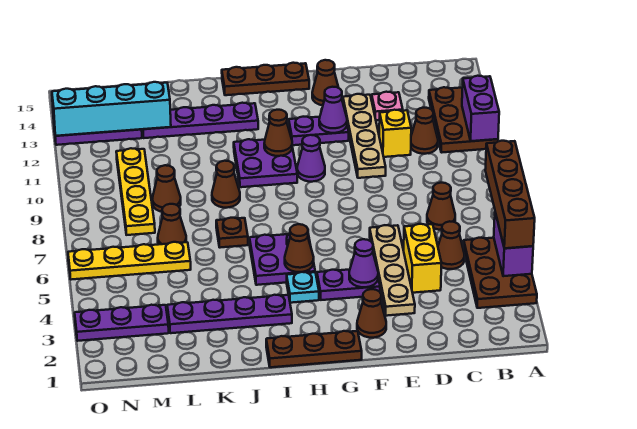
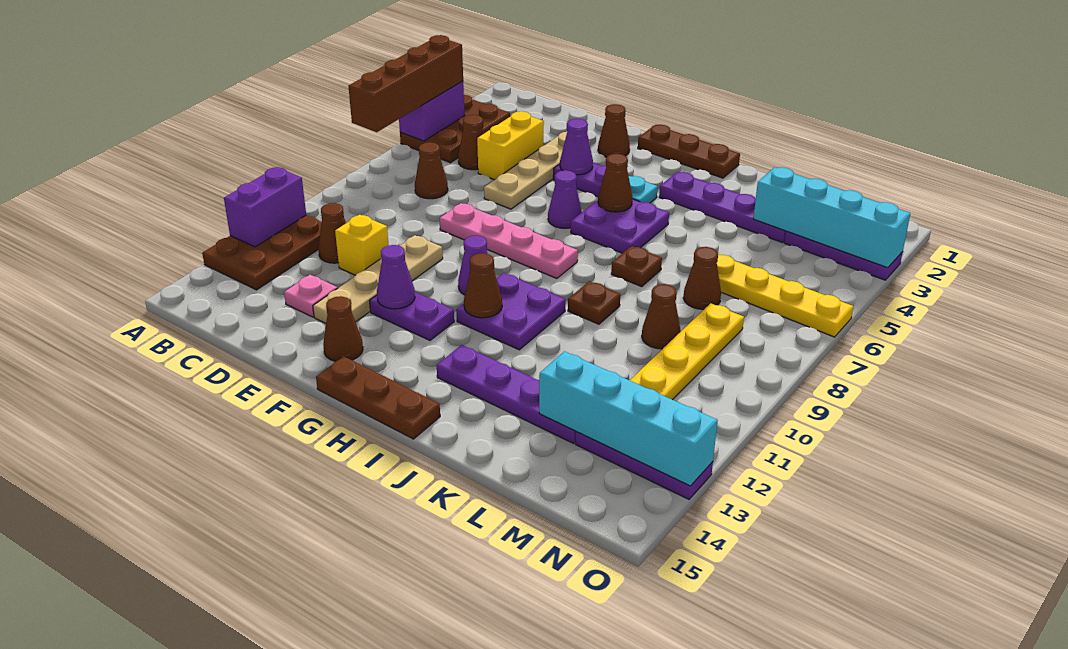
none -> pink plate E8:H8 level 1
none -> purple cone G6 level 1
brown cone J9 level 1 -> brown plate J9 level 1
none -> cyan brick L3:O3 level 2

